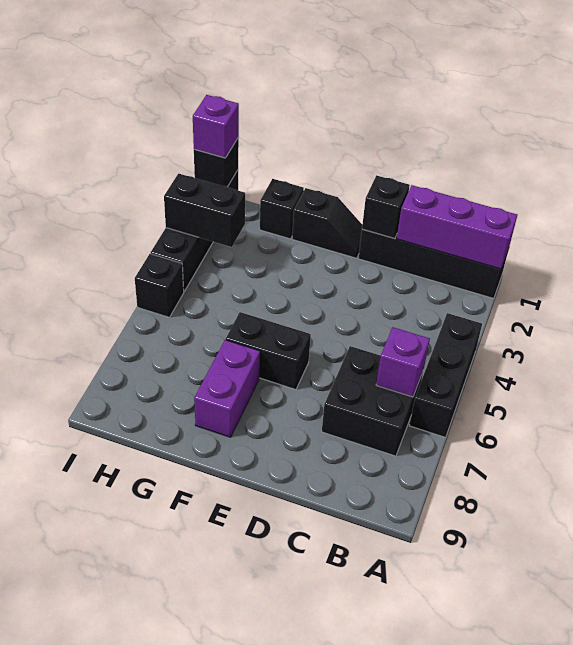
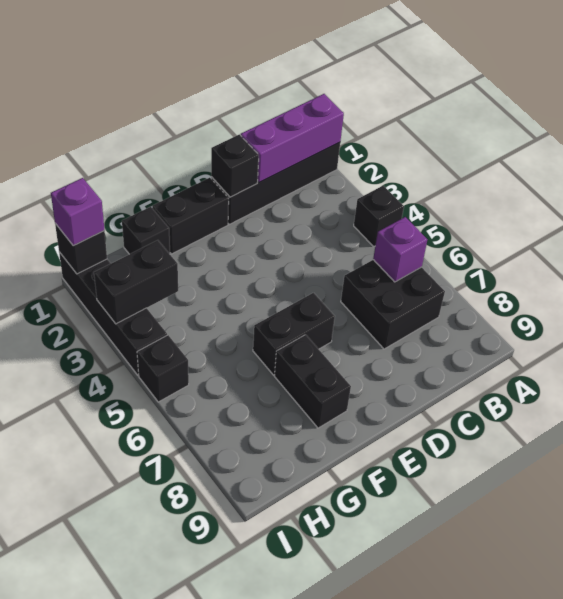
black brick A4:A6 level 1 -> black brick A4 level 1
black slope E1:F1 level 1 top F -> black brick E1:F1 level 1
purple brick F7:F8 level 1 -> black brick F7:F8 level 1

